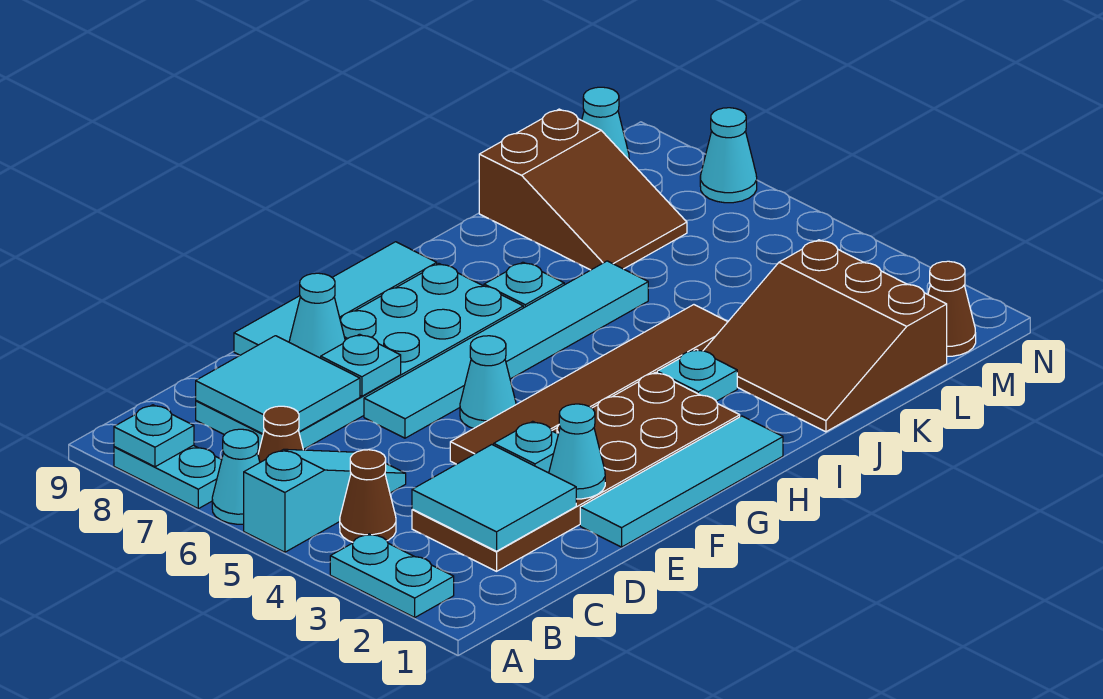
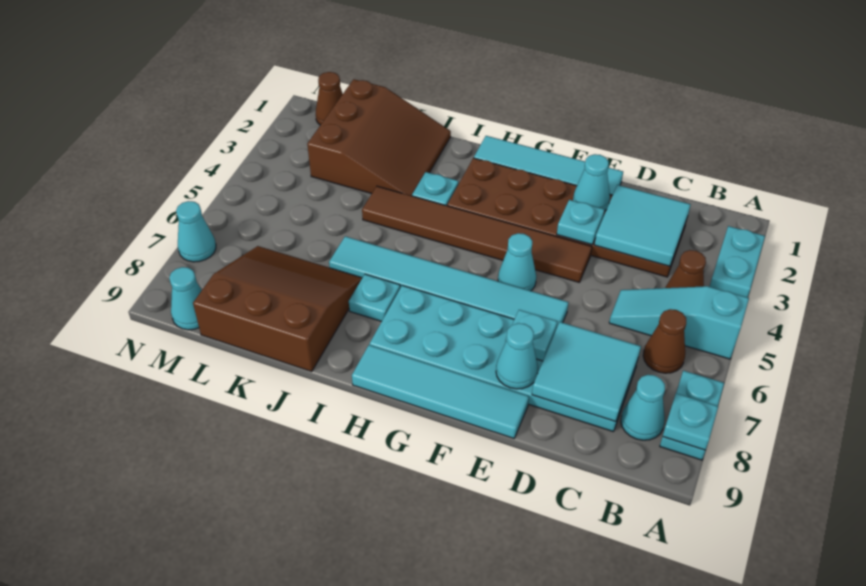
cyan cone A6 level 1 -> cyan cone B8 level 1
brown slope K7:L9 level 1 top 9 -> brown slope J7:L9 level 1 top 9

